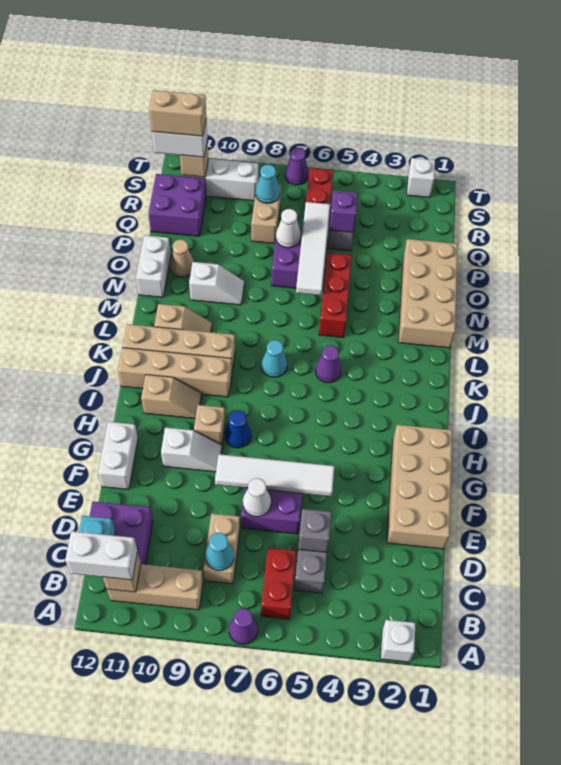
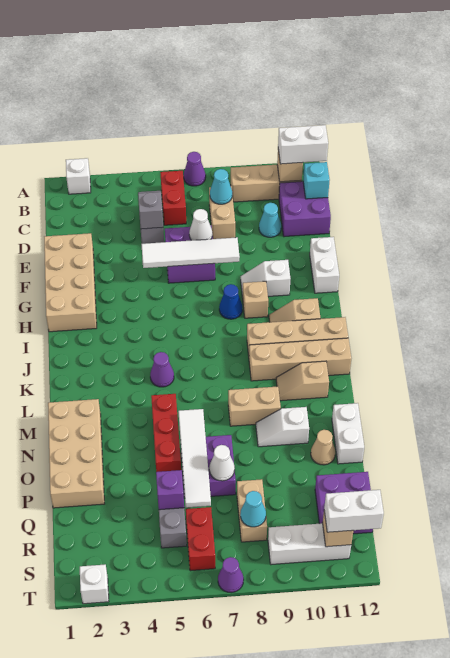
cyan cone K7 level 1 -> cyan cone D10 level 1
tan brick S11:S12 level 4 -> tan brick M8:M9 level 1

